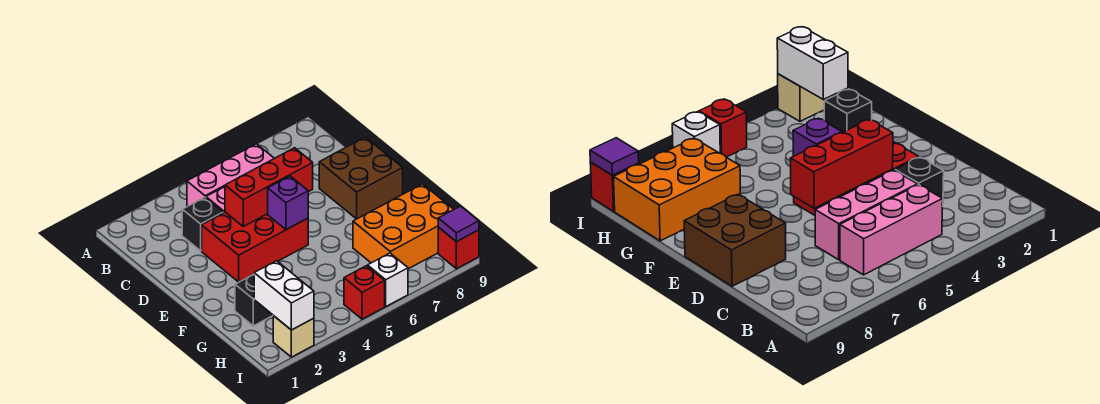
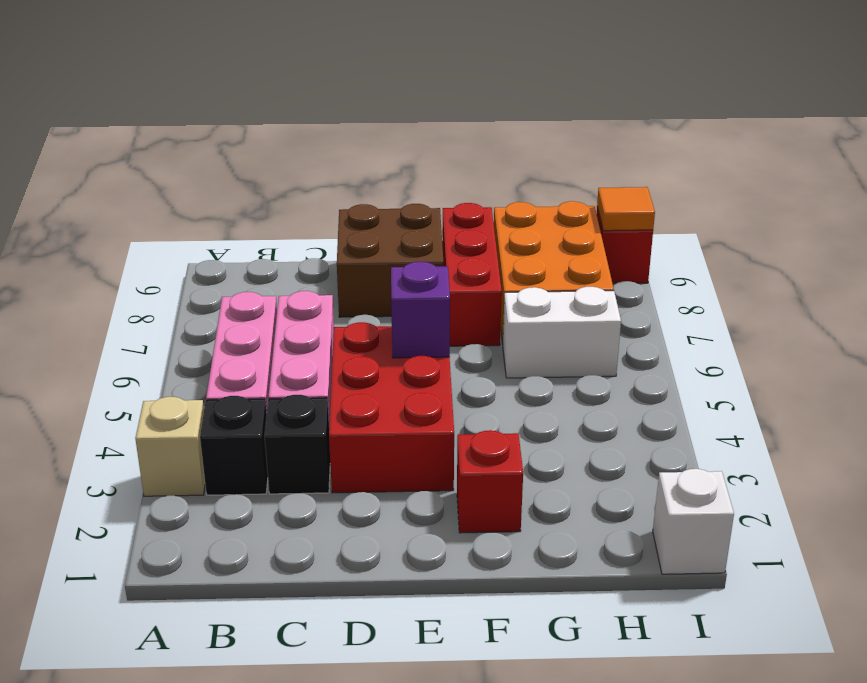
red brick D4:D6 level 2 -> red brick F7:F9 level 1
black brick G2 level 1 -> black brick B3 level 1
white brick H2:I2 level 2 -> white brick G6:H6 level 1
tan brick I2 level 1 -> tan brick A3 level 1
red brick I5 level 1 -> red brick F2 level 1
white brick I6 level 1 -> white brick I1 level 1
purple tile I9 level 2 -> orange tile I9 level 2

